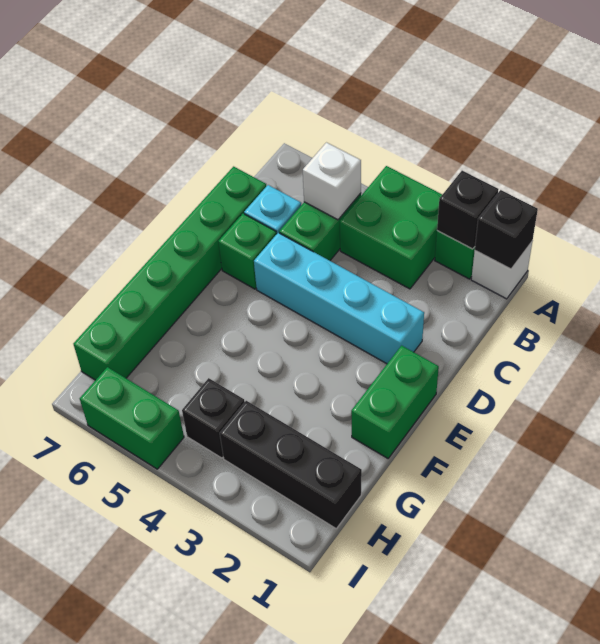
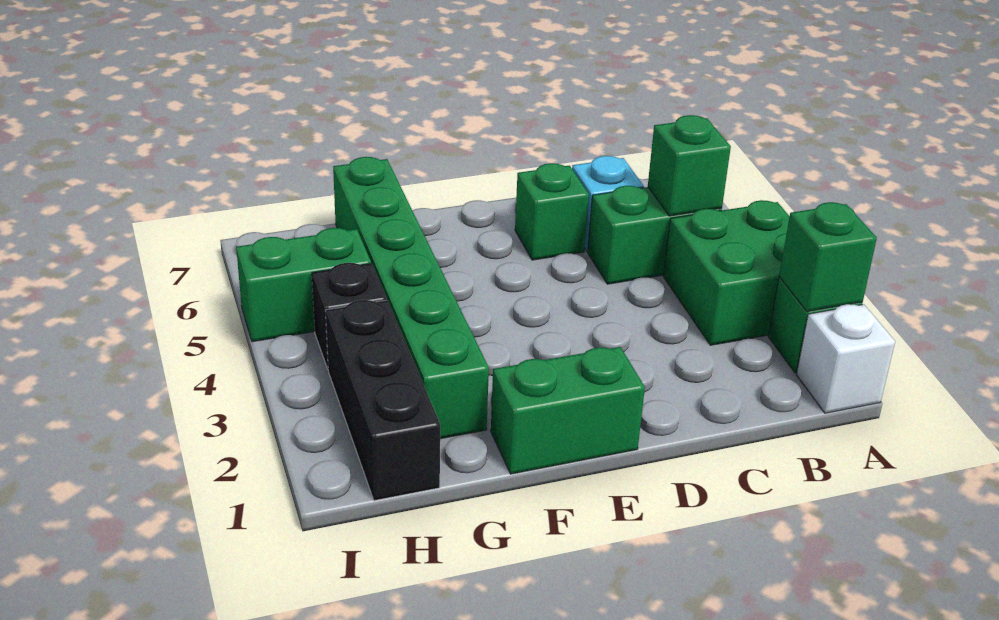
black brick A1 level 2 -> none
black brick A2 level 2 -> green brick A2 level 2
white brick B5 level 2 -> green brick B5 level 2
green brick C7:H7 level 1 -> green brick G2:G7 level 1
cyan brick D2:D5 level 1 -> none
green brick I5:I6 level 1 -> green brick H5:I5 level 1

